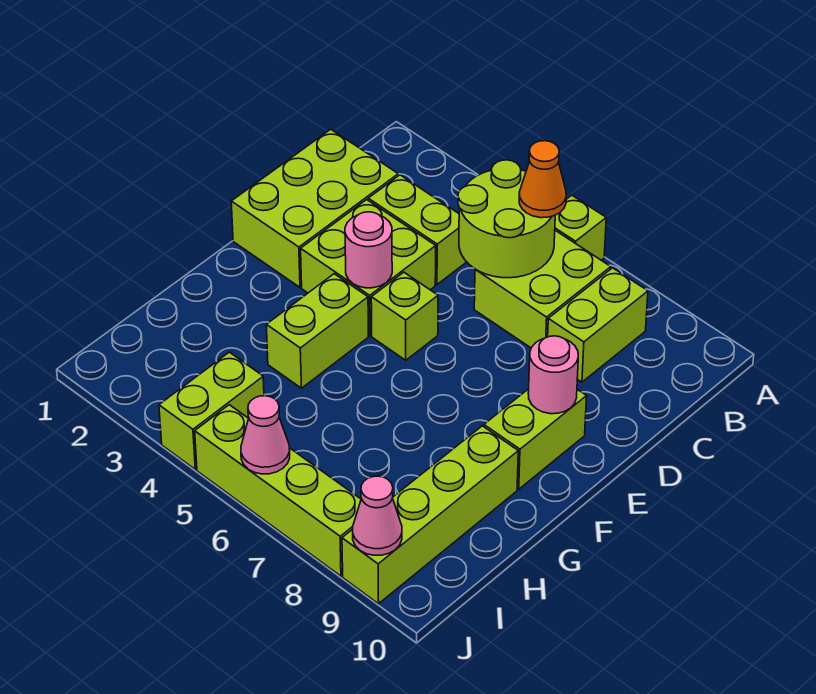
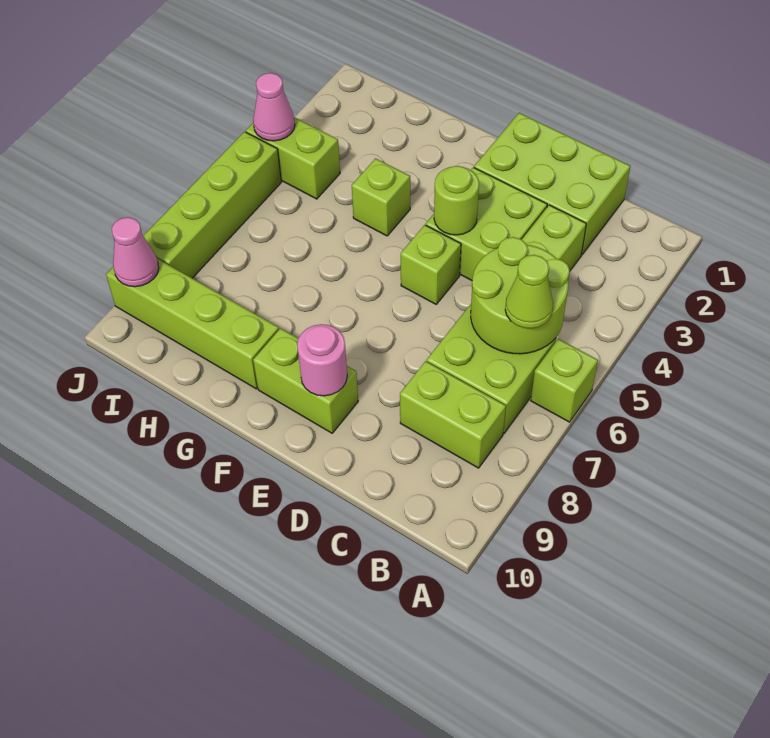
orange cone B6 level 3 -> lime cone B6 level 3
pink round brick E4 level 2 -> lime round brick E4 level 2
lime brick F4:G4 level 1 -> lime brick G4 level 1
pink cone J6 level 2 -> pink cone J4 level 2

